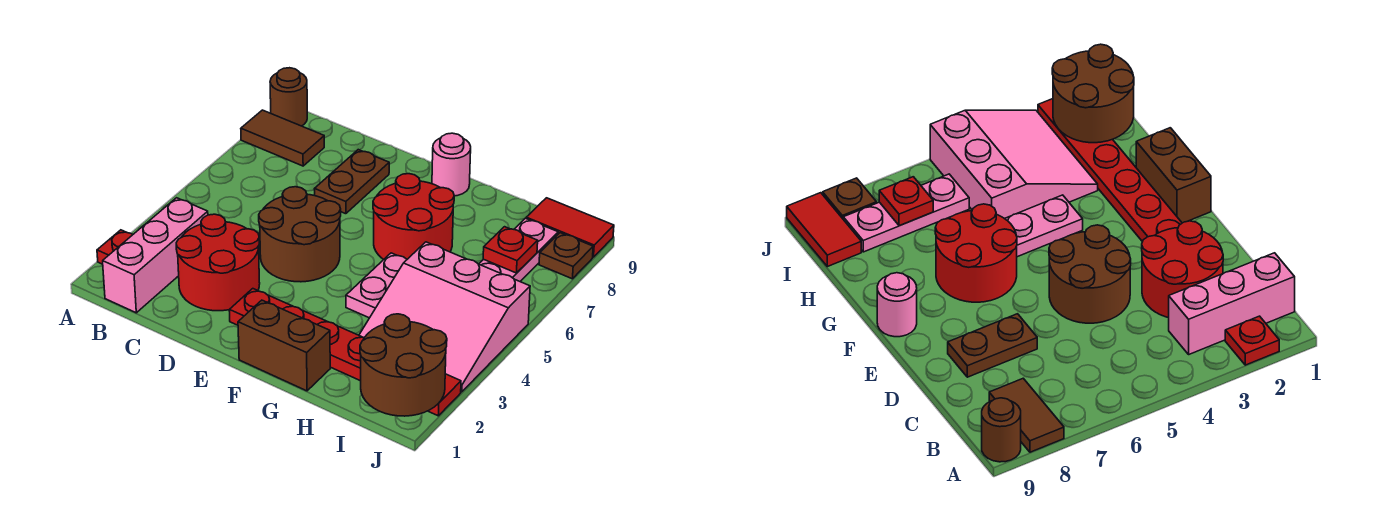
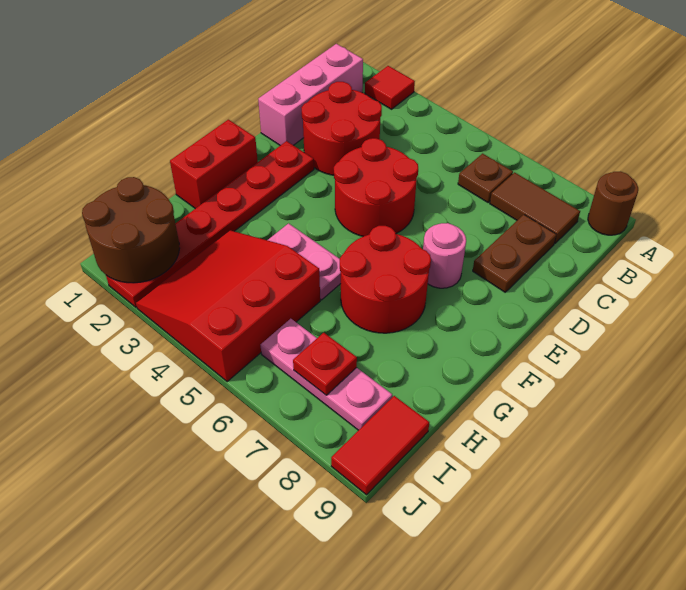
red plate A2 level 1 -> red tile A2 level 1
brown tile A8:B8 level 1 -> brown tile B7:B8 level 1
pink brick B1:B3 level 1 -> pink brick B1:D1 level 1
brown round brick D4:E5 level 1 -> red round brick D4:E5 level 1
brown plate D7:D8 level 1 -> brown plate C8:D8 level 1
brown brick F1:G1 level 1 -> red brick F1:G1 level 1
pink round brick F9 level 1 -> pink round brick E7 level 1
pink slope H3:J5 level 1 top 5 -> red slope H3:J5 level 1 top 5
brown plate J8 level 1 -> brown plate B6 level 1

